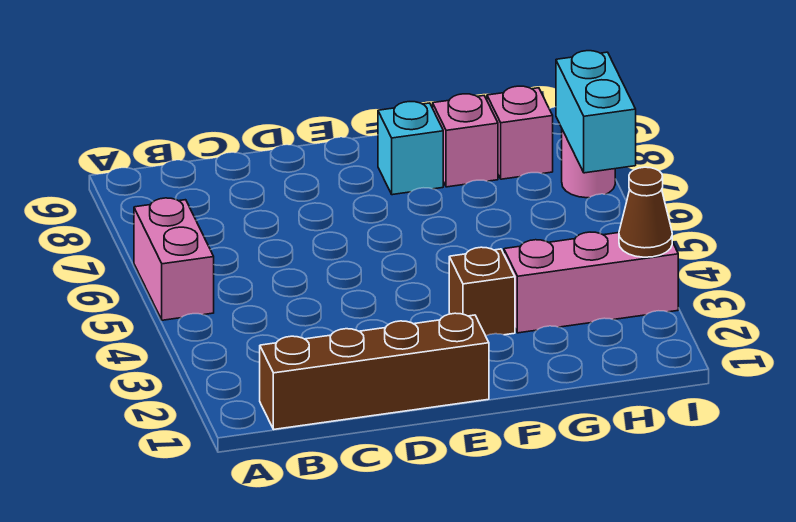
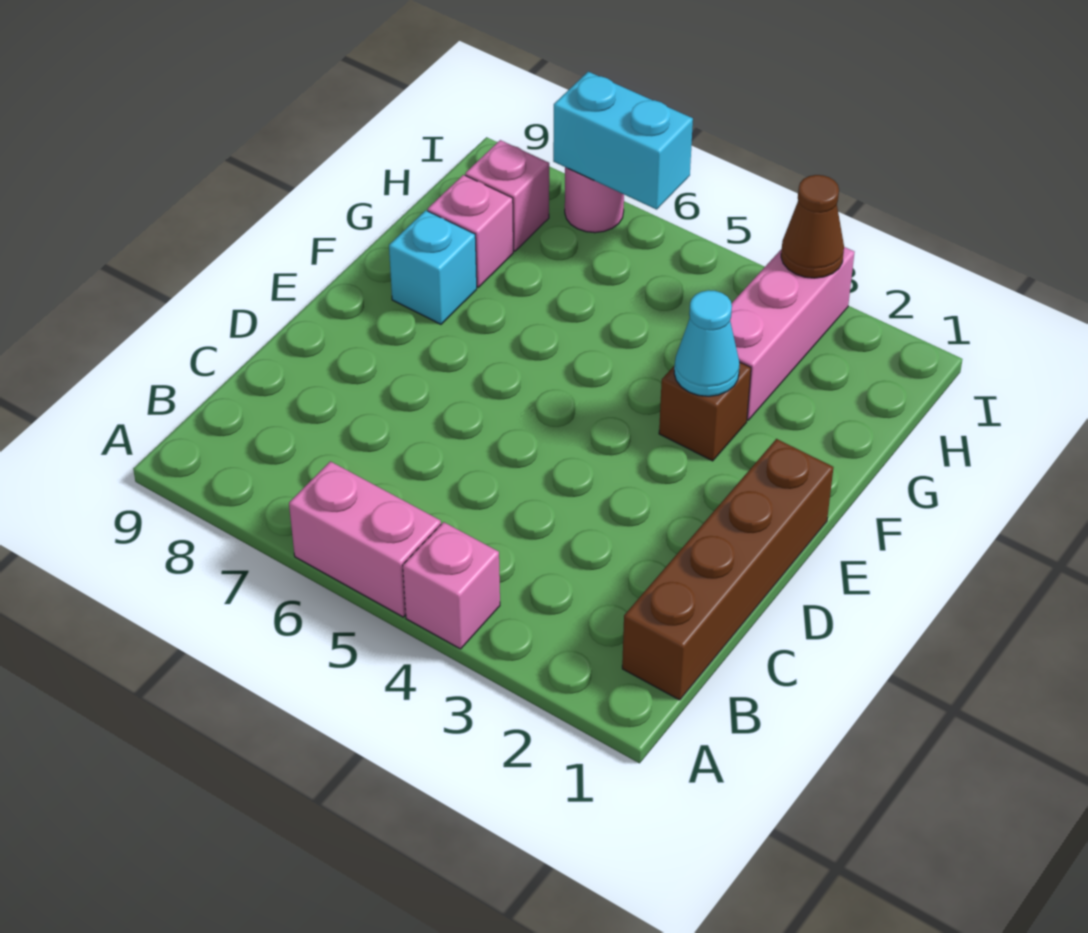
none -> pink brick A4 level 1
none -> cyan cone F3 level 2

